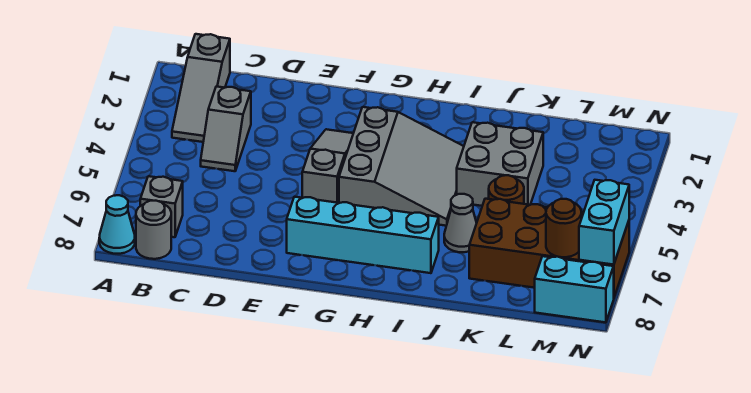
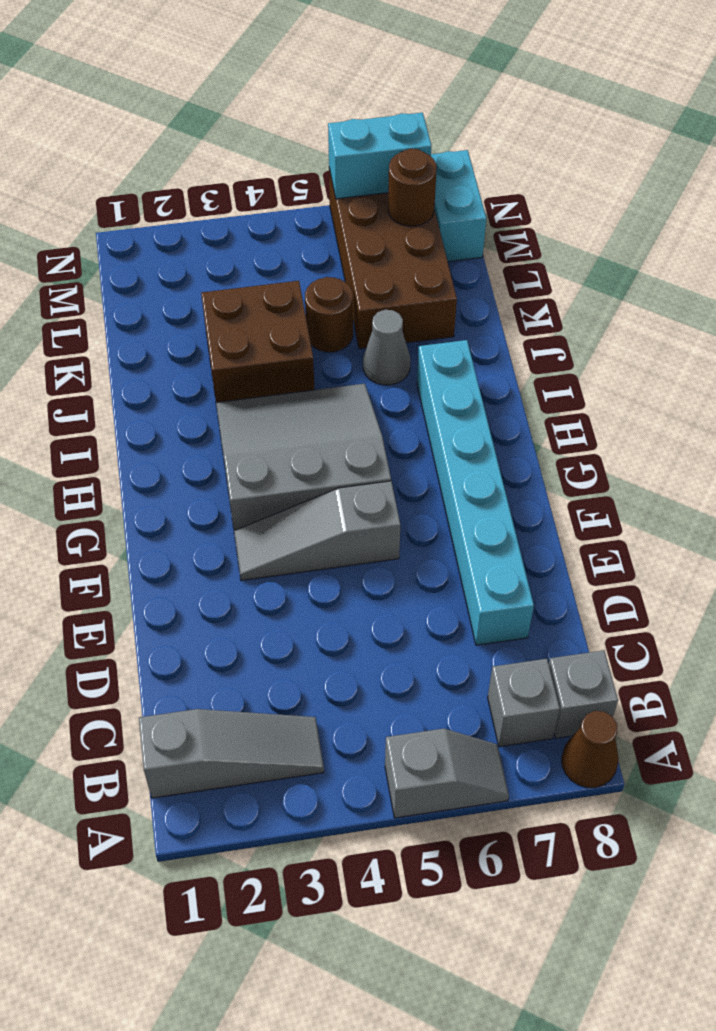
cyan cone A8 level 1 -> brown cone A8 level 1
grey round brick B8 level 1 -> grey brick B8 level 1
grey slope C3:C4 level 1 top 3 -> grey slope A5:A6 level 1 top 5
cyan brick F7:I7 level 1 -> cyan brick D7:I7 level 1
grey brick J3:K4 level 1 -> brown brick J3:K4 level 1

